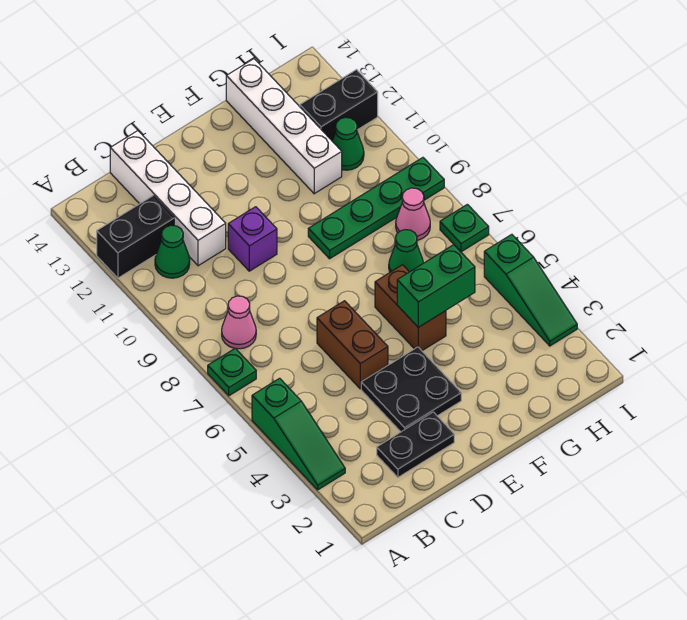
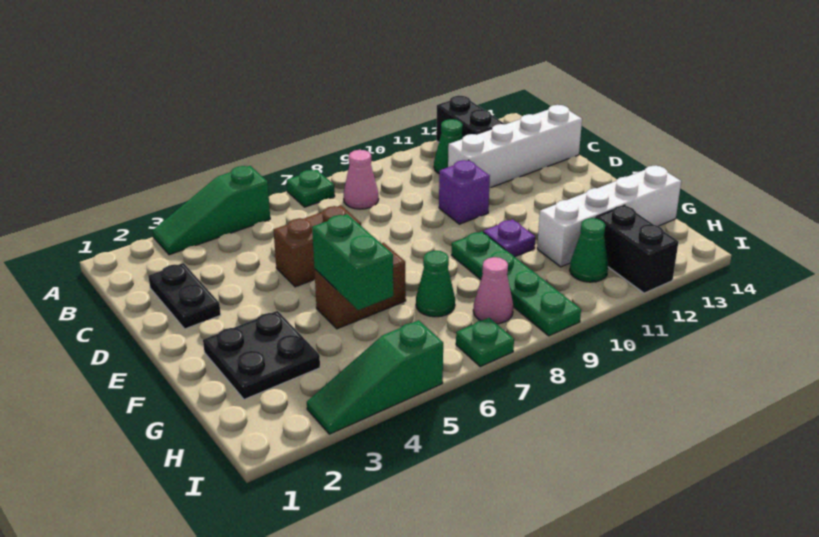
black plate D3:E4 level 1 -> black plate F2:G3 level 1
none -> purple plate F10 level 1

